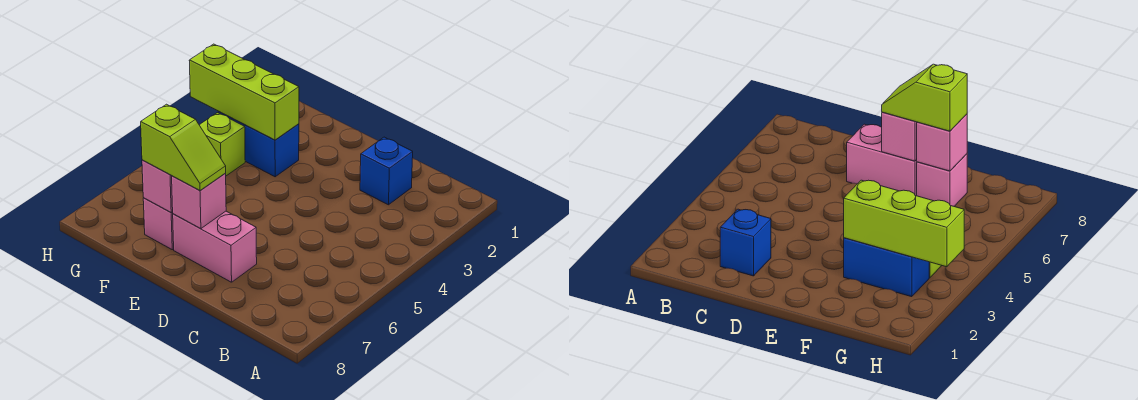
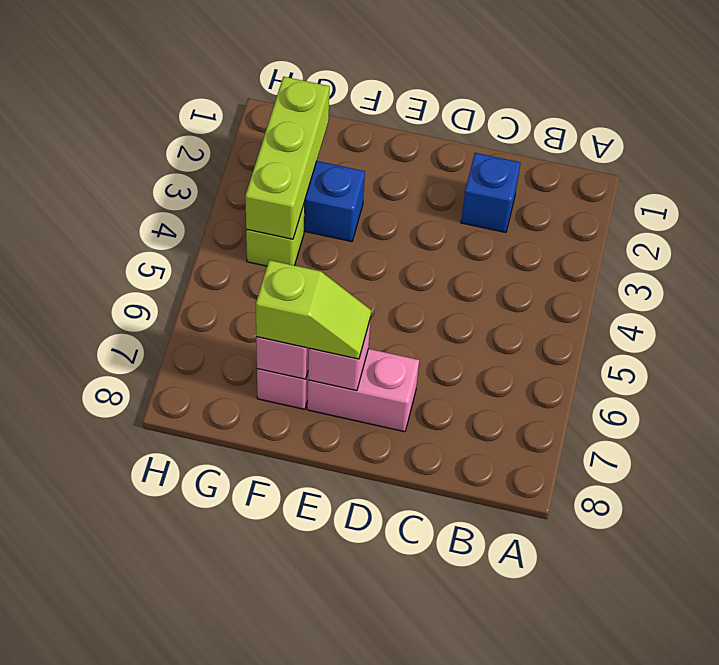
lime brick F3:H3 level 2 -> lime brick G2:G4 level 2

